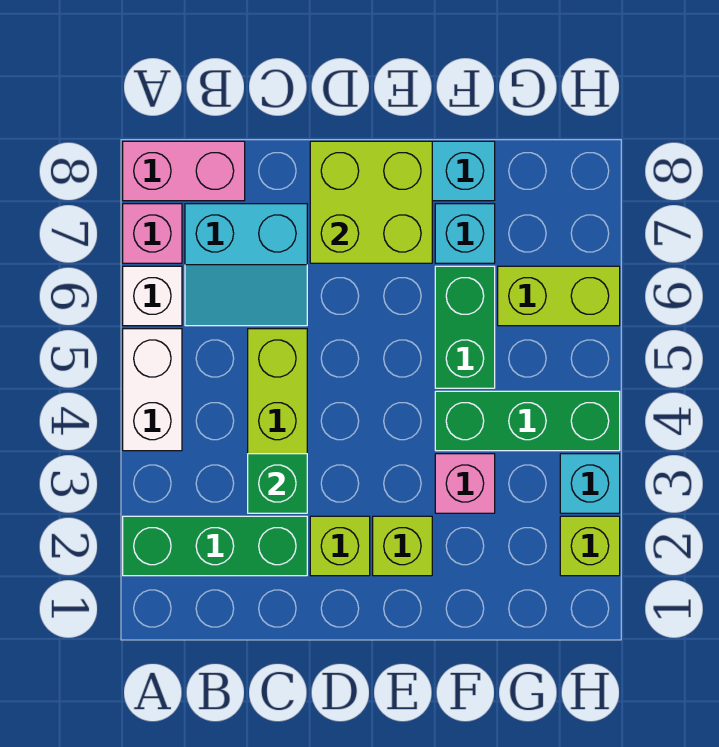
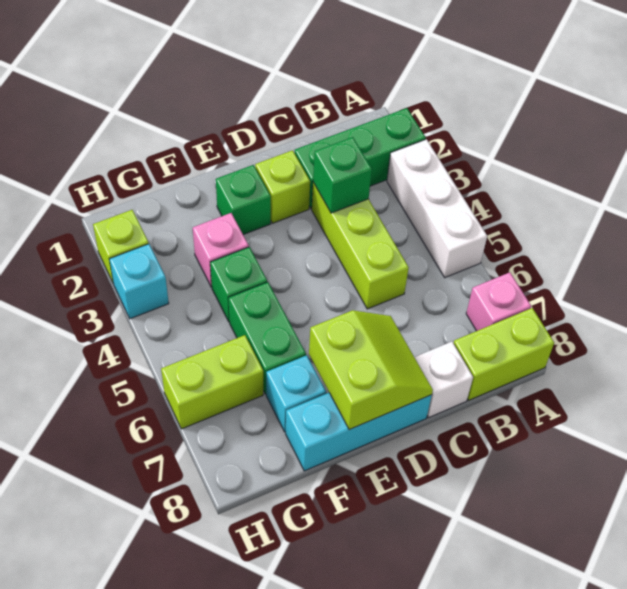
white brick A4:A5 level 1 -> white brick A3:A5 level 1
white brick A6 level 1 -> white brick C8 level 1
pink brick A8:B8 level 1 -> lime brick A8:B8 level 1
cyan slope B6:C7 level 1 top 7 -> none
lime brick D7:E8 level 2 -> lime slope D7:E8 level 2 top E
lime brick E2 level 1 -> green brick E2 level 1
green brick F4:H4 level 1 -> green brick F4 level 1

